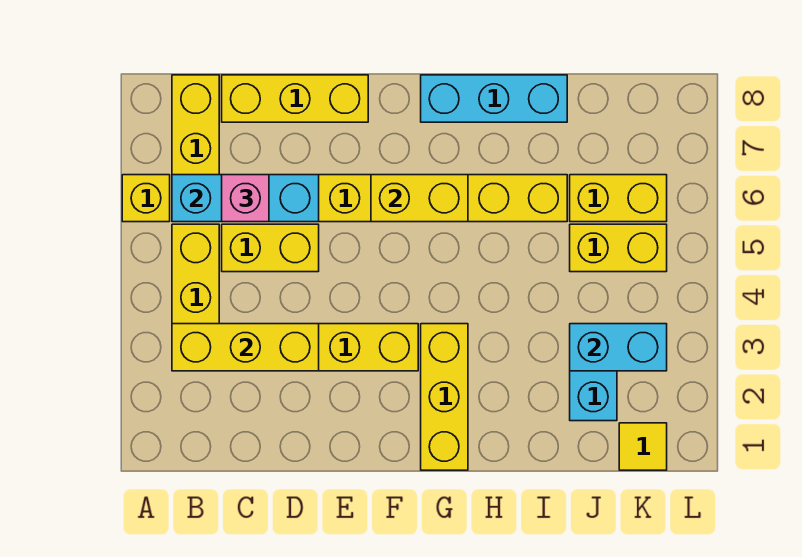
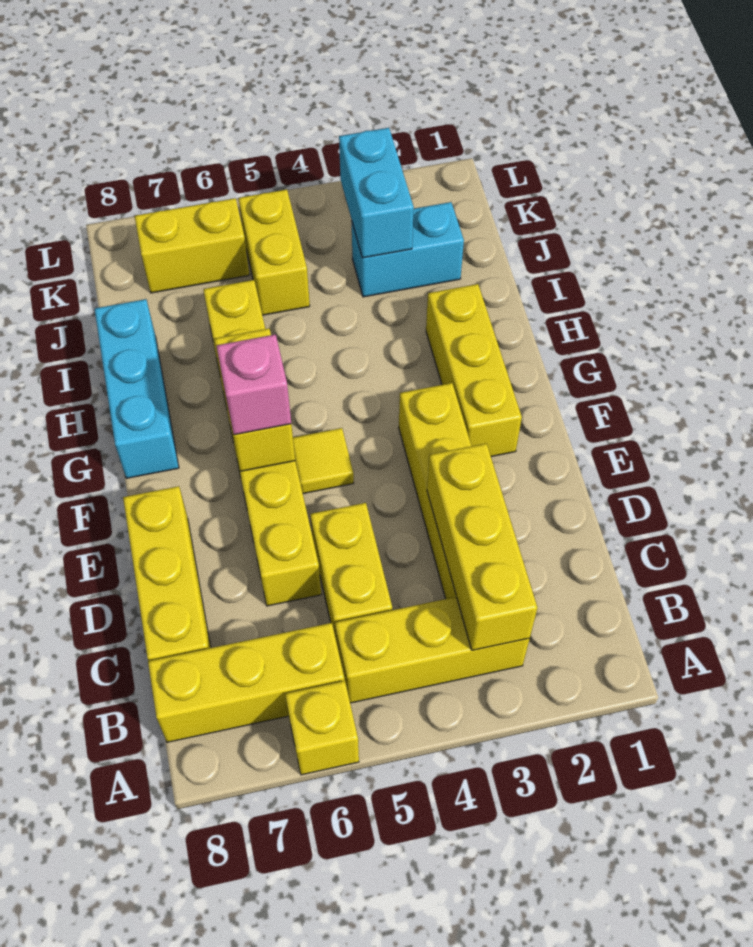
cyan brick B6:D6 level 2 -> none
pink brick C6 level 3 -> pink brick F6 level 3
yellow brick G1:G3 level 1 -> yellow brick F2:H2 level 1
yellow brick J6:K6 level 1 -> yellow brick K6:K7 level 1
yellow tile K1 level 1 -> yellow tile F5 level 1

